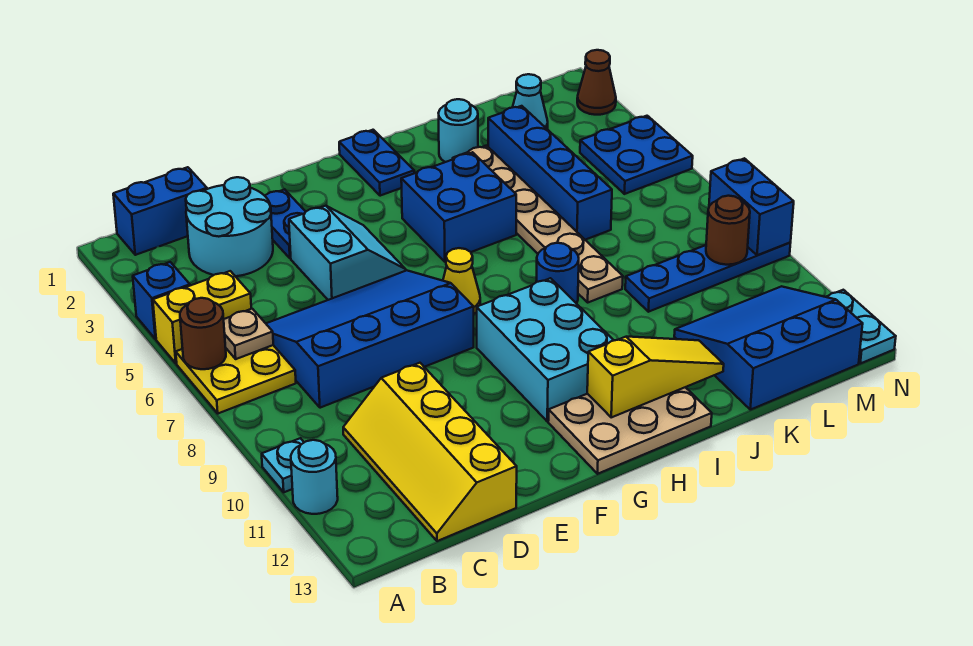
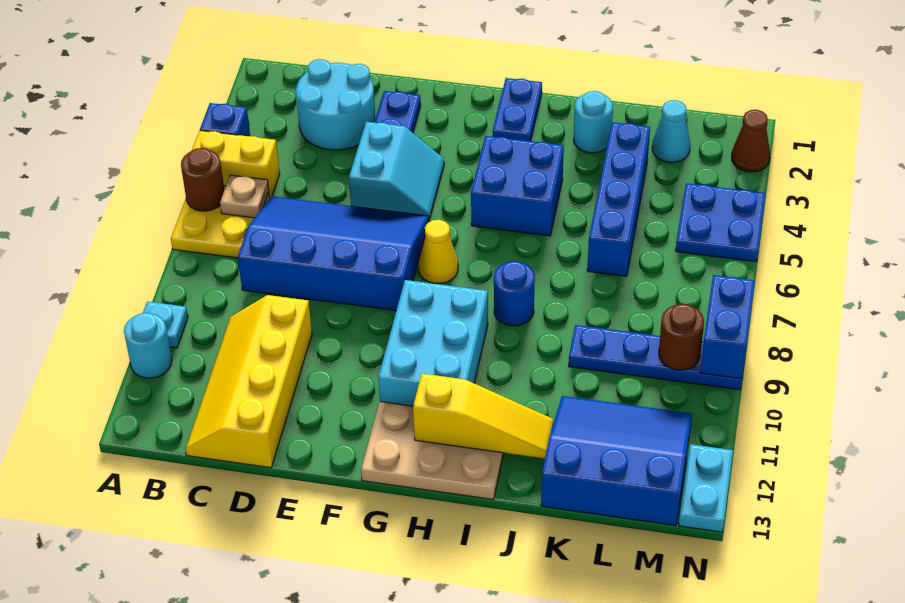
blue brick B1:C1 level 1 -> none
tan plate J3:J8 level 1 -> none

